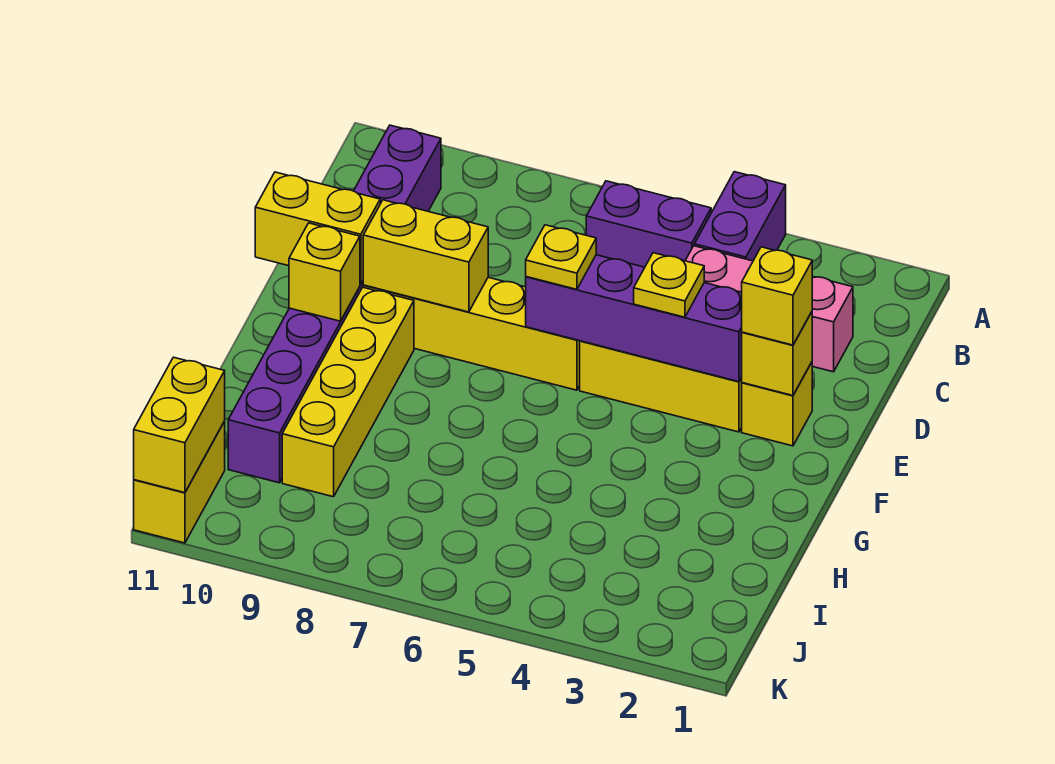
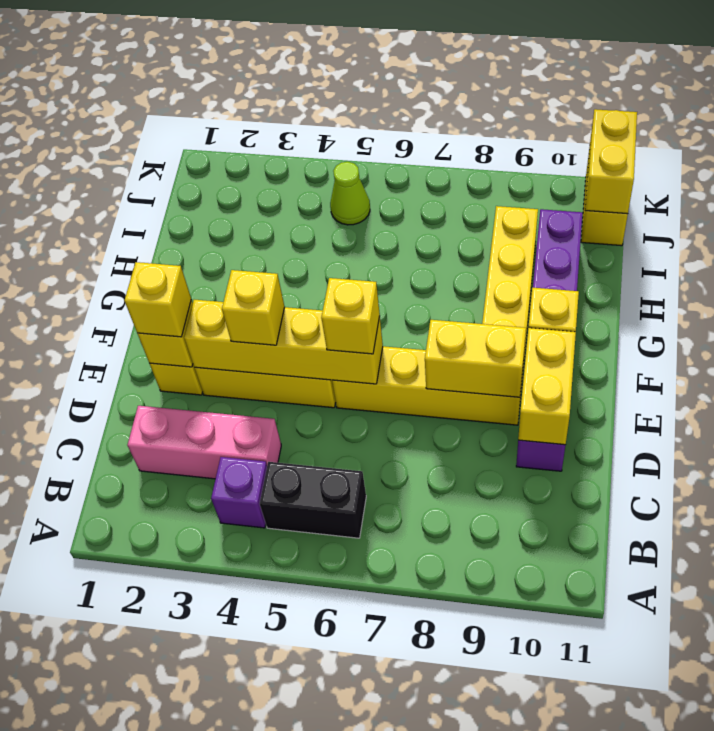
purple brick A4:B4 level 1 -> purple brick B4 level 1
purple brick B5:B6 level 1 -> black brick B5:B6 level 1
purple brick B10:I10 level 1 -> purple brick D10:I10 level 1
purple brick E3:E6 level 2 -> yellow brick E3:E6 level 2
yellow plate E4 level 3 -> yellow brick E4 level 3
yellow plate E6 level 3 -> yellow brick E6 level 3
yellow brick E10:E11 level 2 -> yellow brick D10:E10 level 2
none -> lime cone J5 level 1

